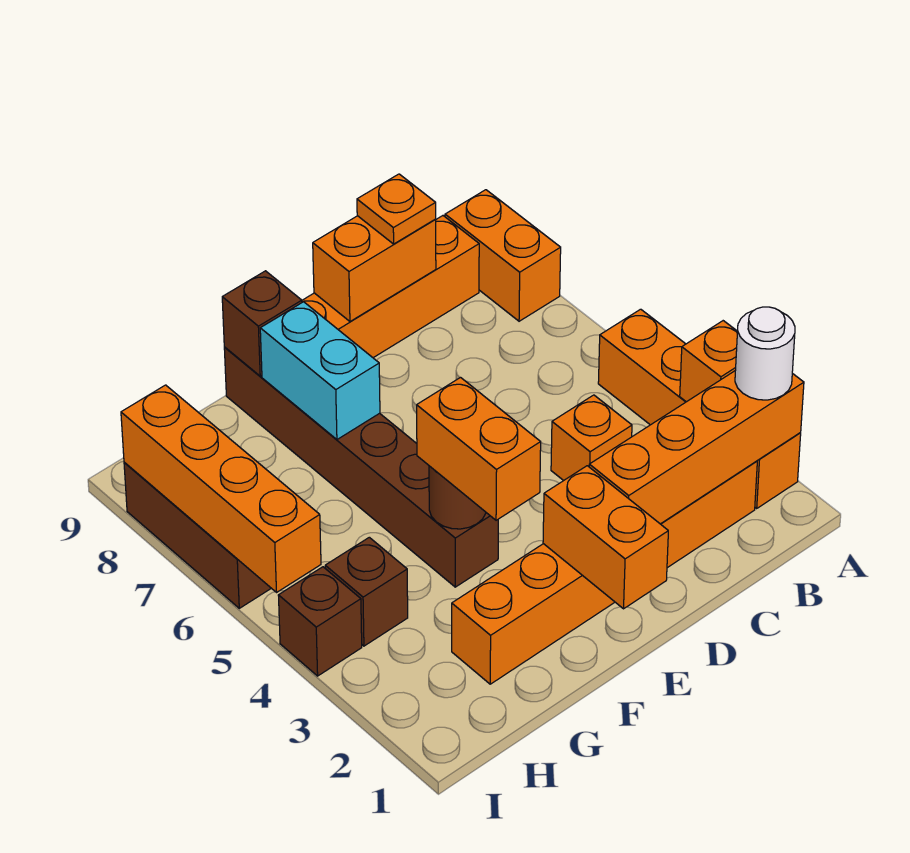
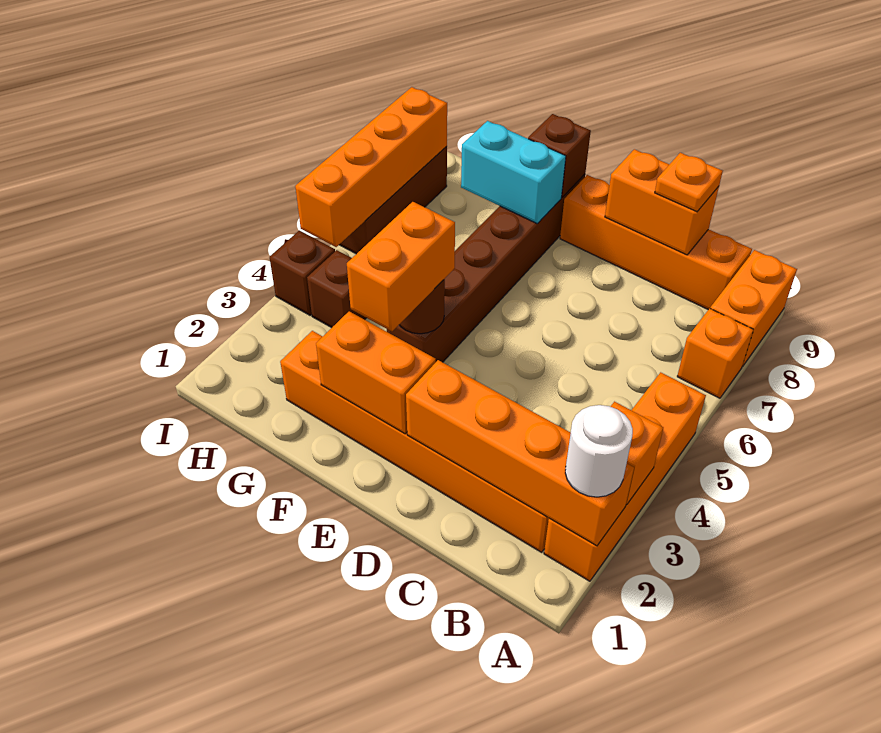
orange brick C4 level 1 -> orange brick A7 level 1
orange brick E1:E2 level 2 -> orange brick E2:F2 level 2
cyan brick F7:F8 level 2 -> cyan brick F8:G8 level 2

